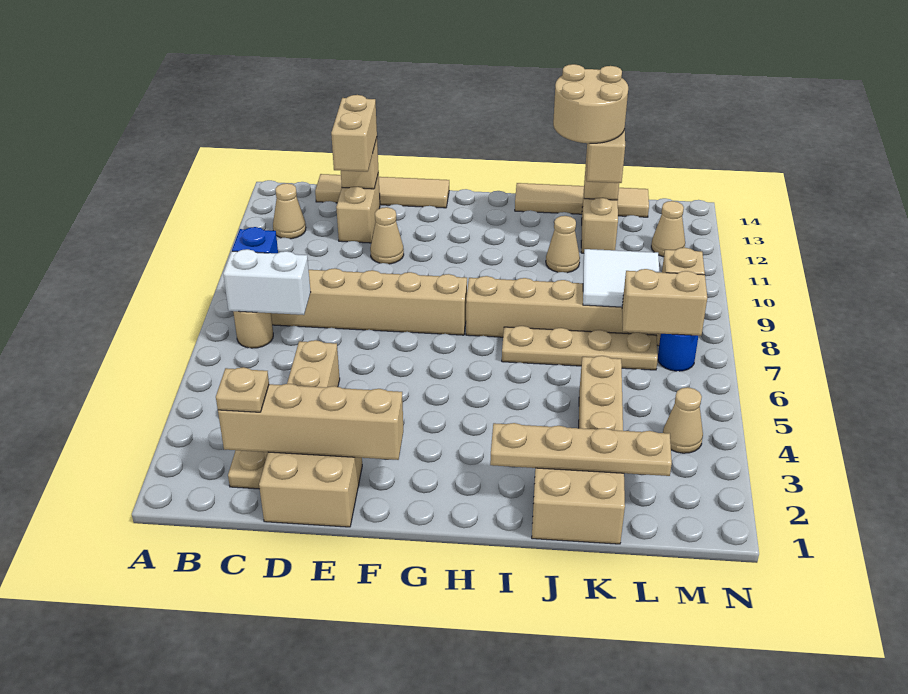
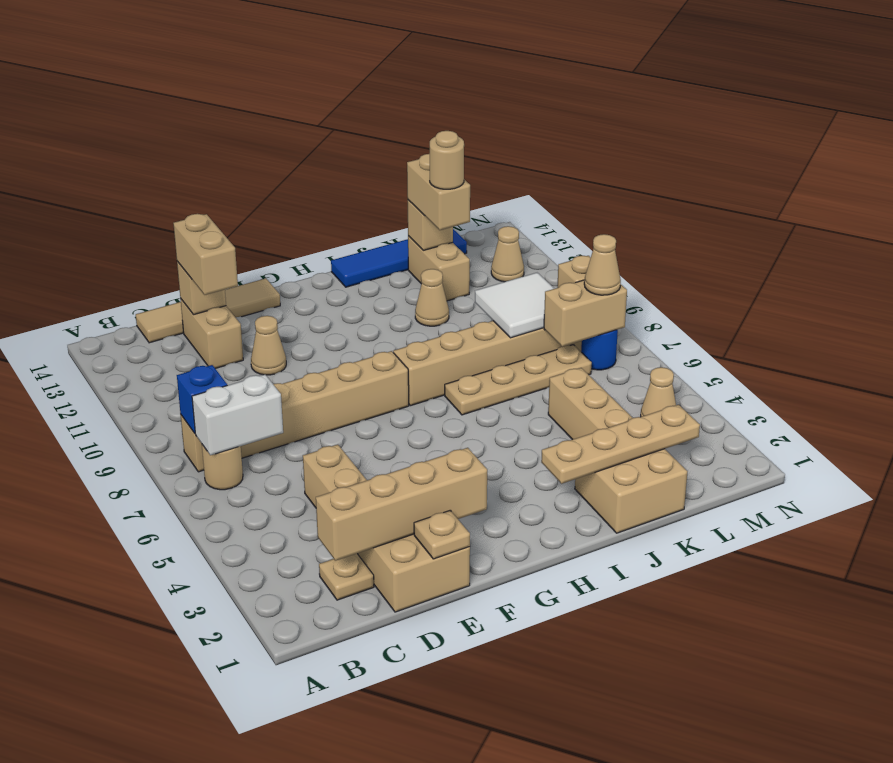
tan cone B12 level 1 -> tan cone M7 level 3
tan plate C2 level 3 -> tan plate E1 level 2
tan tile I14:L14 level 1 -> blue tile I14:L14 level 1
tan round brick J12:K13 level 4 -> tan round brick K12 level 4

